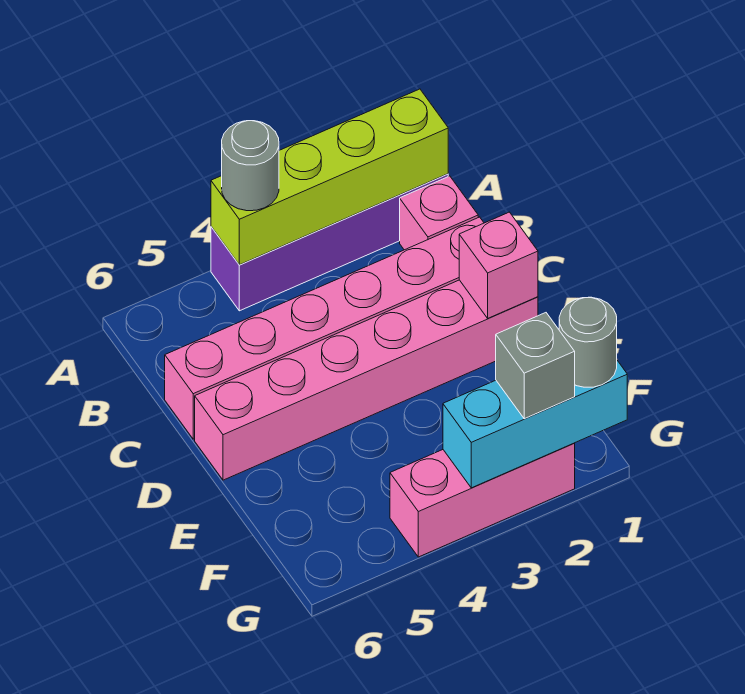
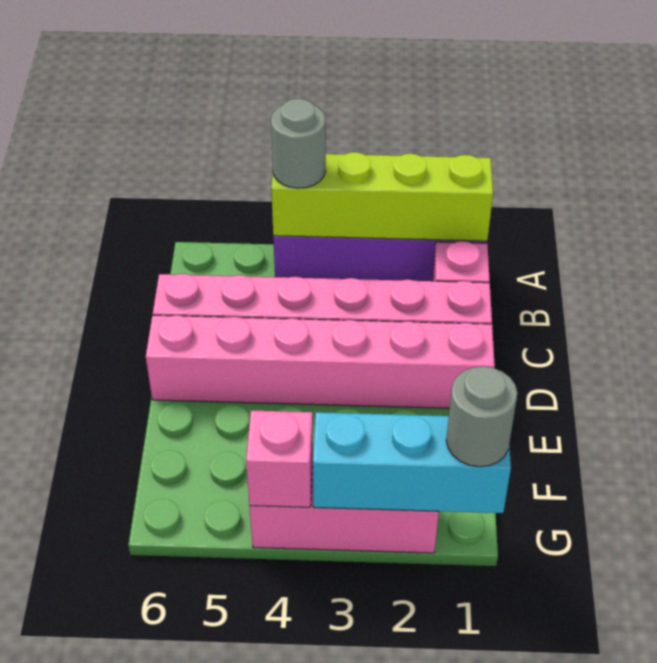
pink brick D1 level 2 -> pink brick G4 level 2
grey brick G2 level 3 -> none

